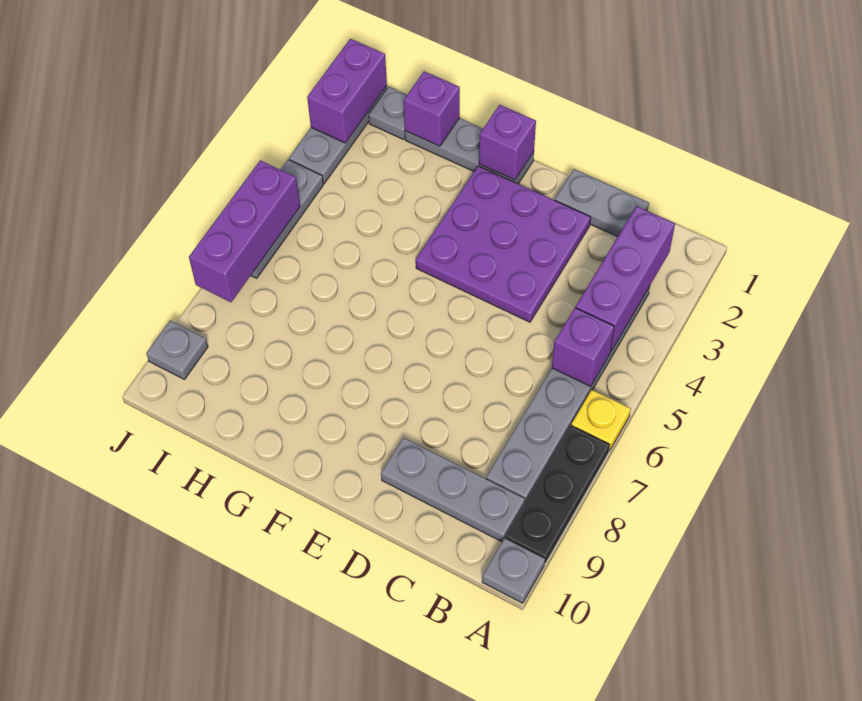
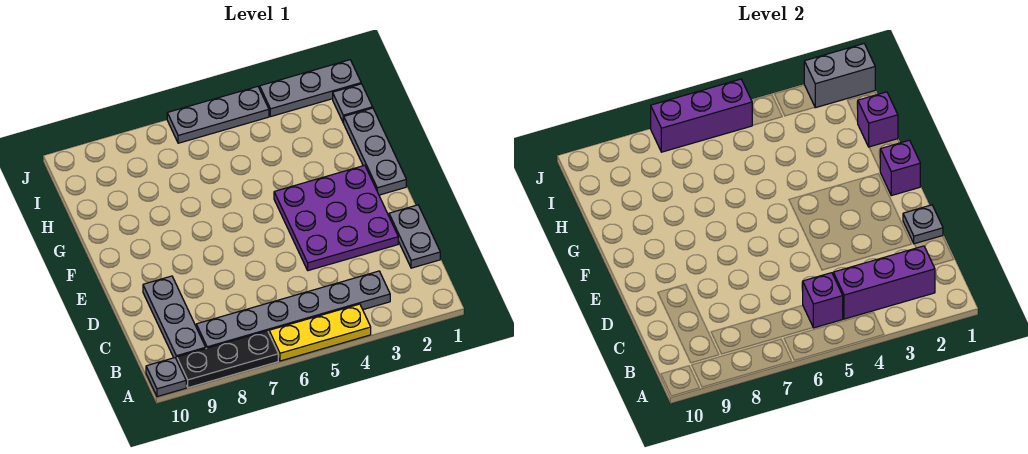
yellow plate A6 level 1 -> yellow plate A4:A6 level 1
purple brick J1:J2 level 2 -> grey brick J1:J2 level 2
grey plate J9 level 1 -> grey plate D1 level 2

